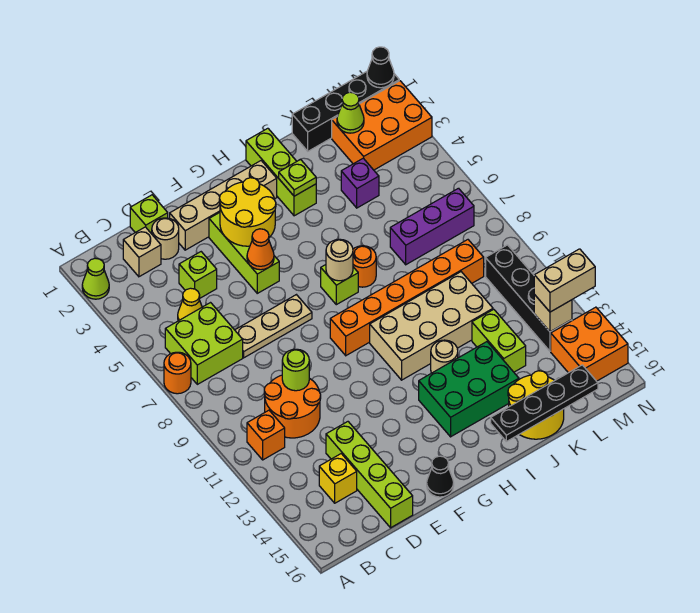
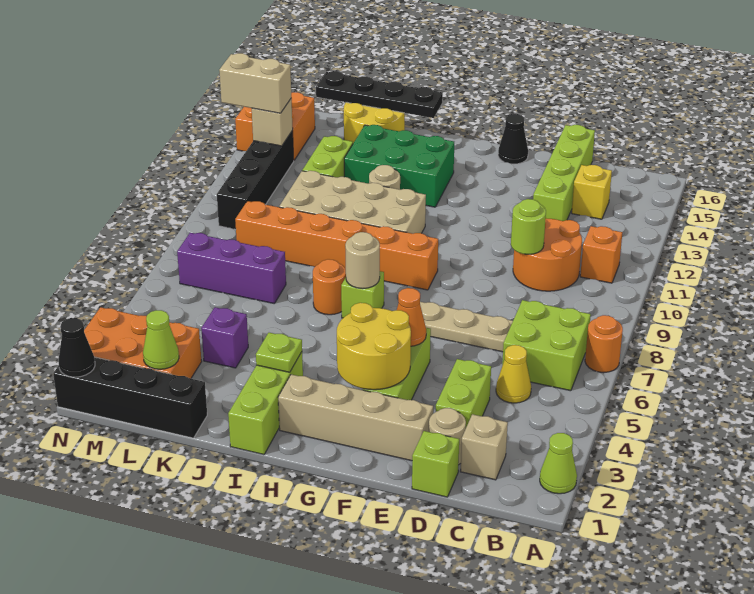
lime brick D4 level 1 -> lime brick D3:D4 level 1

